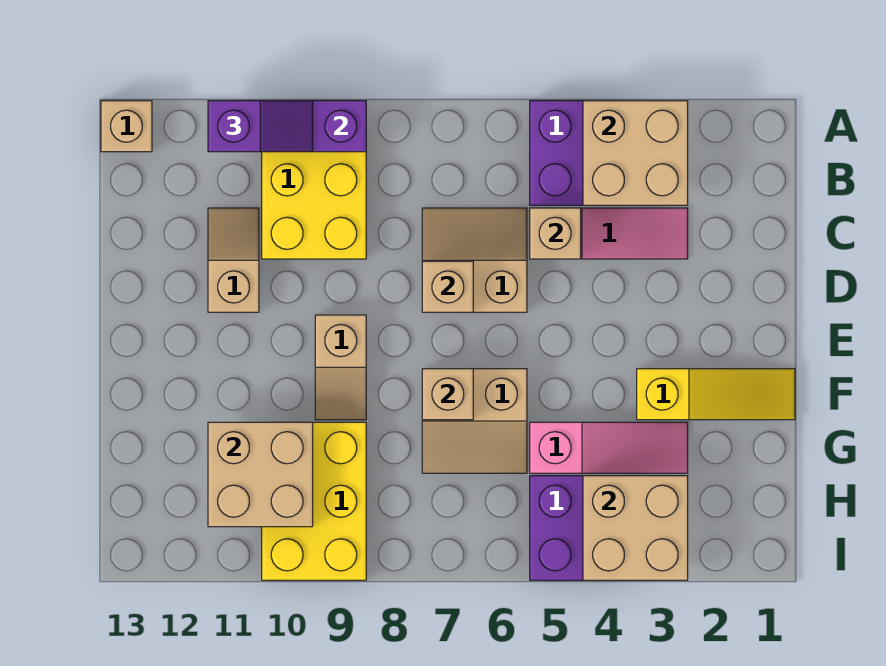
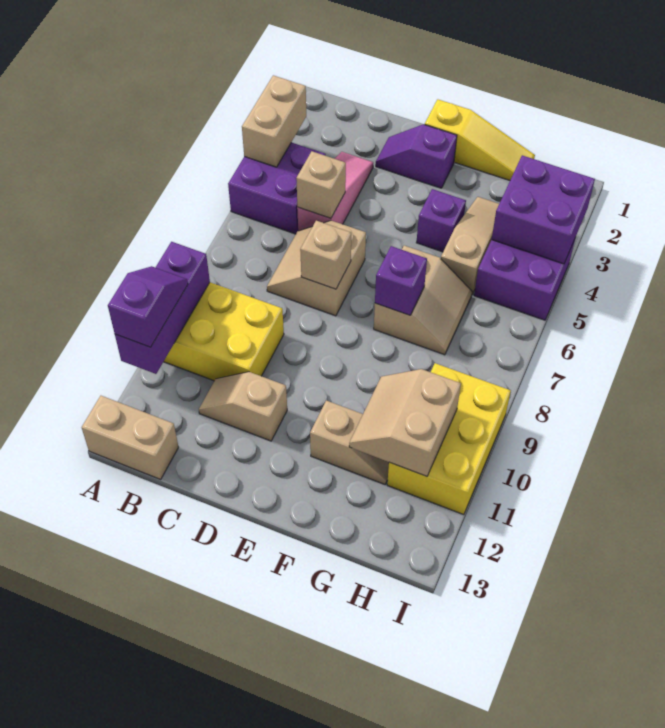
tan brick A3:B4 level 2 -> tan brick A3:A4 level 2
tan brick A13 level 1 -> tan brick A13:B13 level 1
none -> purple slope D2:E2 level 1 top E
tan slope E9:F9 level 1 top E -> tan slope F11:G11 level 1 top F
yellow slope F1:F3 level 1 top 3 -> yellow slope E1:G1 level 1 top E
none -> purple brick F4 level 1
tan brick F7 level 2 -> purple brick F7 level 2
pink slope G3:G5 level 1 top 5 -> tan slope G3:G5 level 1 top 5
yellow brick G9:I10 level 1 -> yellow brick H9:I11 level 1
tan brick G10:H11 level 2 -> tan slope G10:H11 level 2 top H
tan brick H3:I4 level 2 -> purple brick H3:I4 level 2

